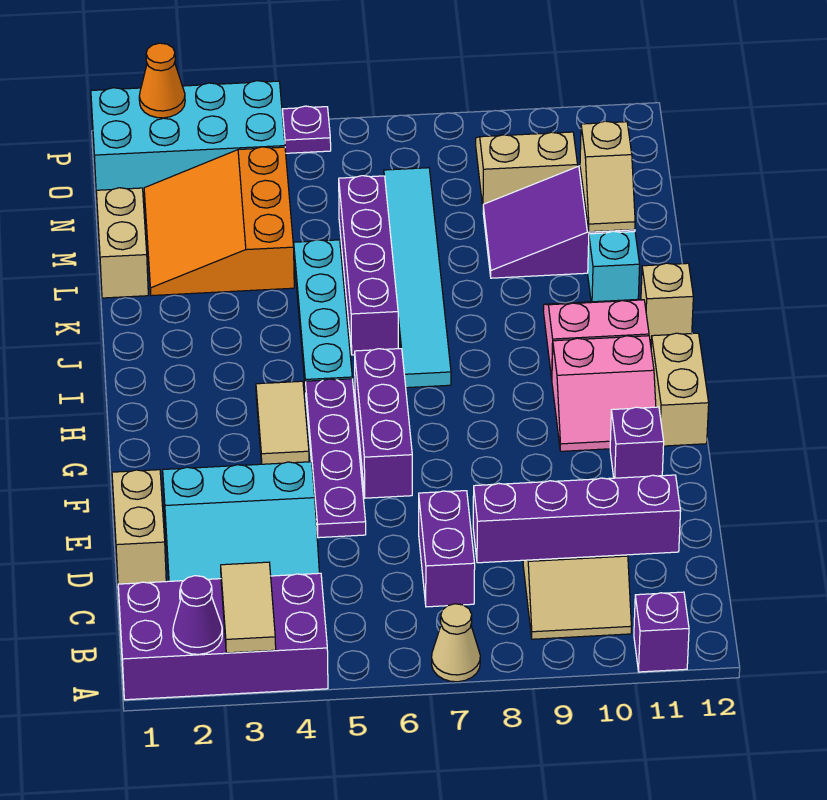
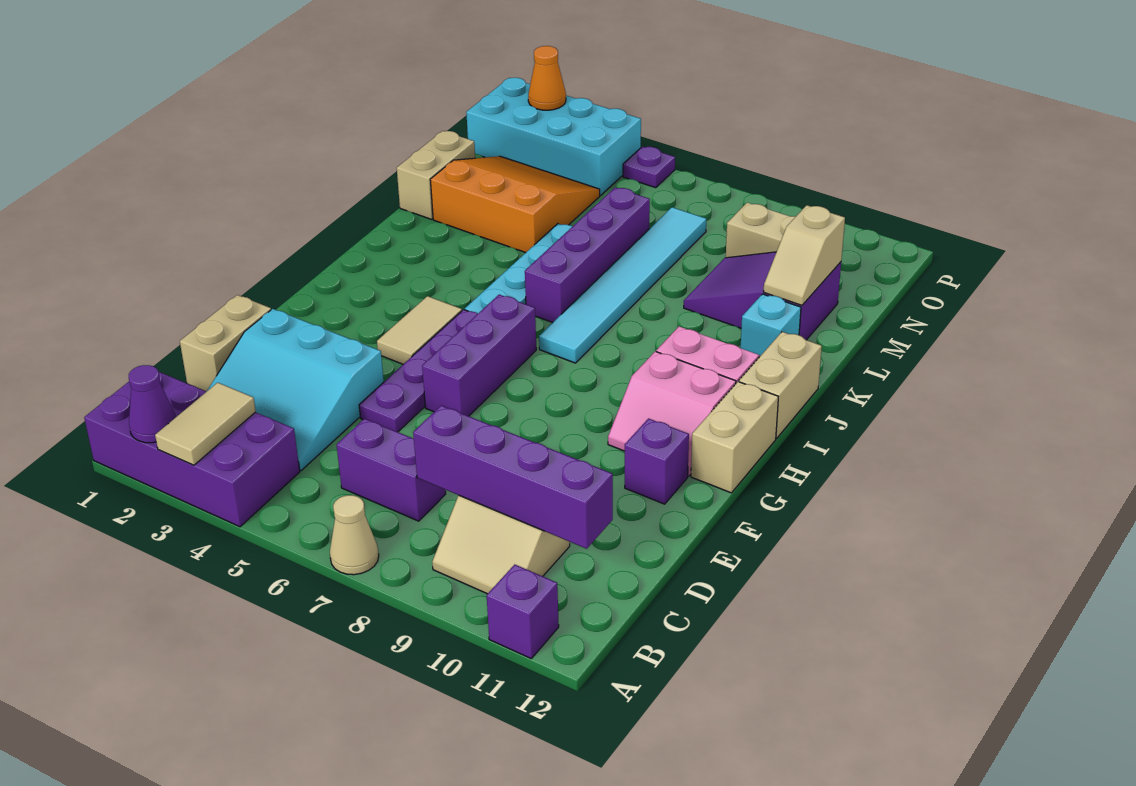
purple brick C7:D7 level 1 -> purple brick C6:C7 level 1
tan brick J12 level 1 -> tan brick I12:J12 level 1
orange slope L2:N4 level 1 top 4 -> orange slope L2:N4 level 1 top L

